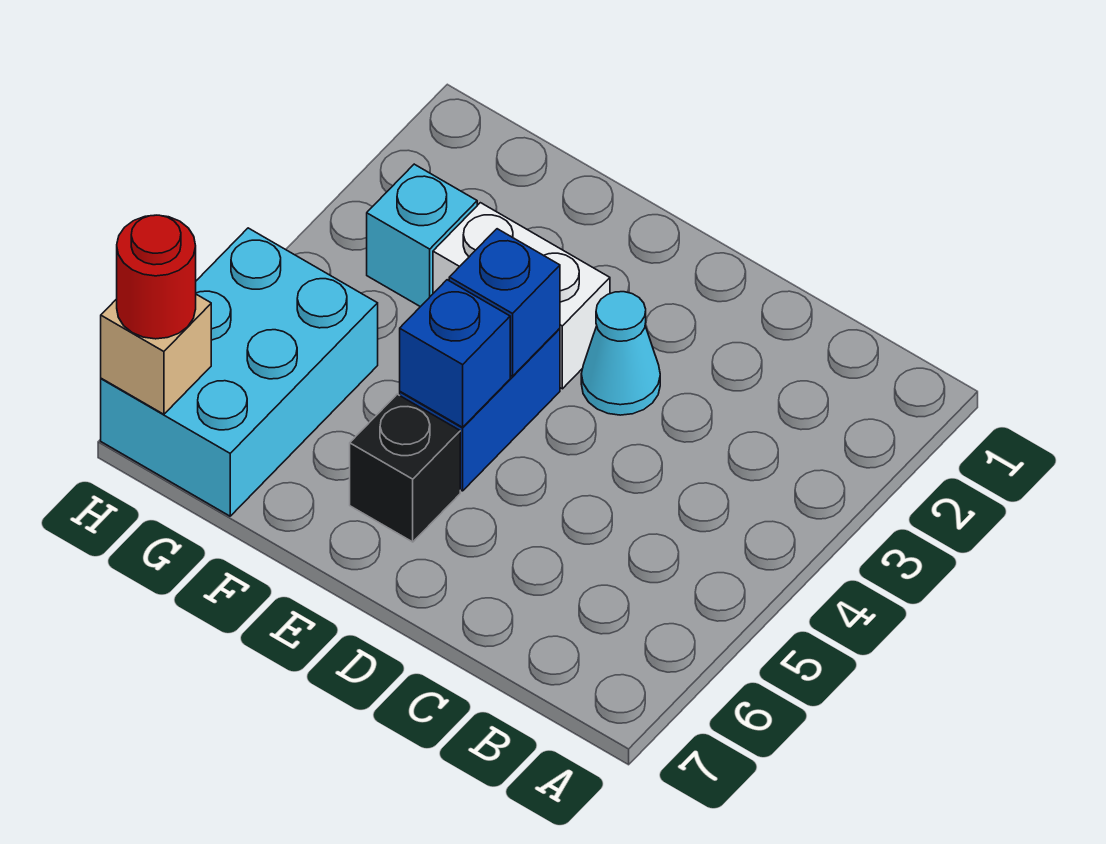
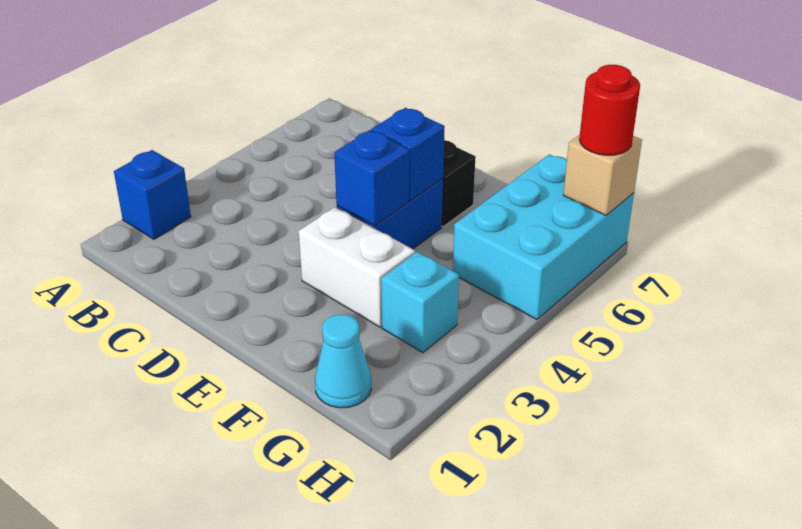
none -> blue brick A2 level 1
cyan cone D3 level 1 -> cyan cone G1 level 1

